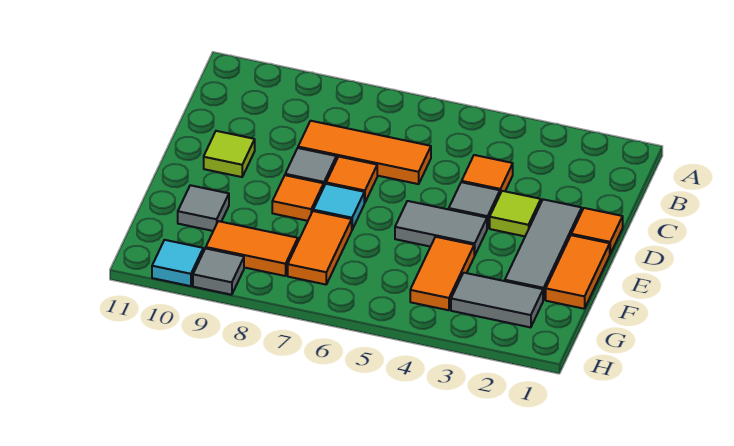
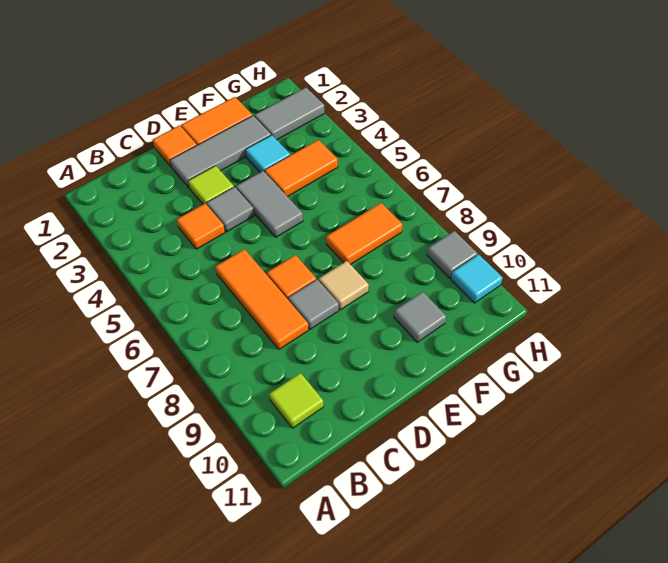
lime tile D10 level 1 -> lime tile B10 level 1
cyan tile E7 level 1 -> cyan tile F3 level 1
orange tile E8 level 1 -> tan tile E8 level 1
grey tile G2:G3 level 1 -> grey tile G2:H2 level 1
orange tile G8:G9 level 1 -> none

